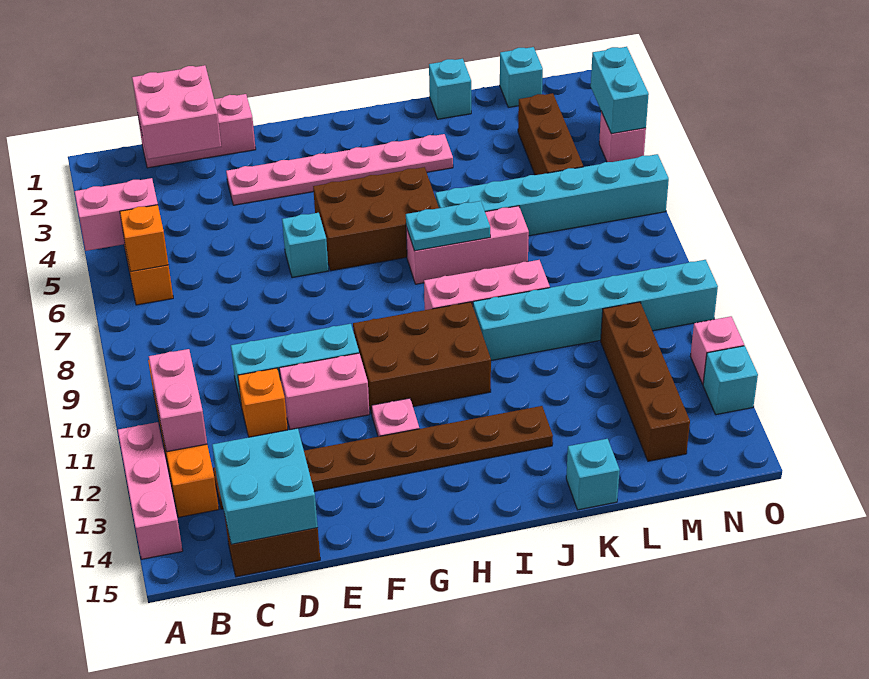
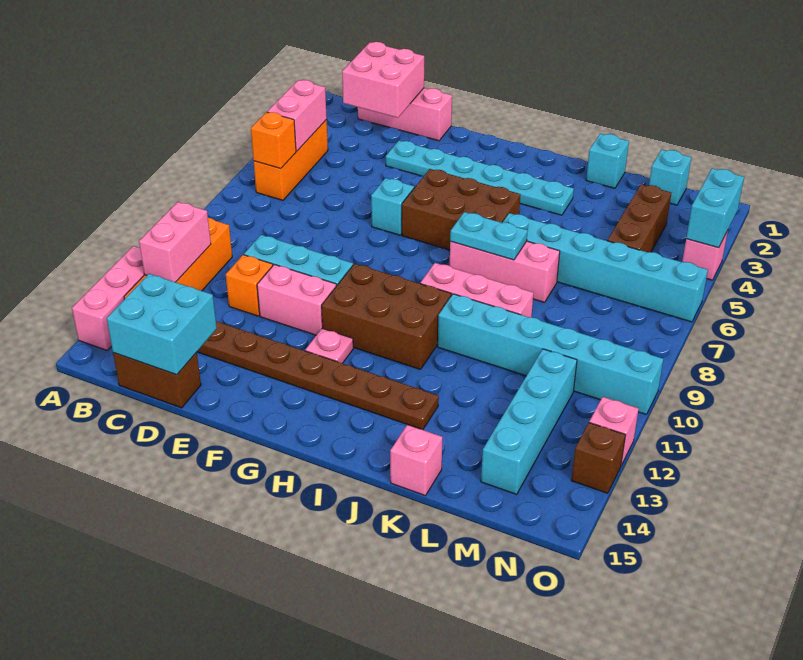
pink brick A5:B5 level 2 -> pink brick B4:B5 level 2
pink plate E3:J3 level 1 -> cyan plate E3:J3 level 1
cyan brick K15 level 1 -> pink brick K15 level 1
brown brick M11:M14 level 1 -> cyan brick M11:M14 level 1
cyan brick O13 level 1 -> brown brick O13 level 1

